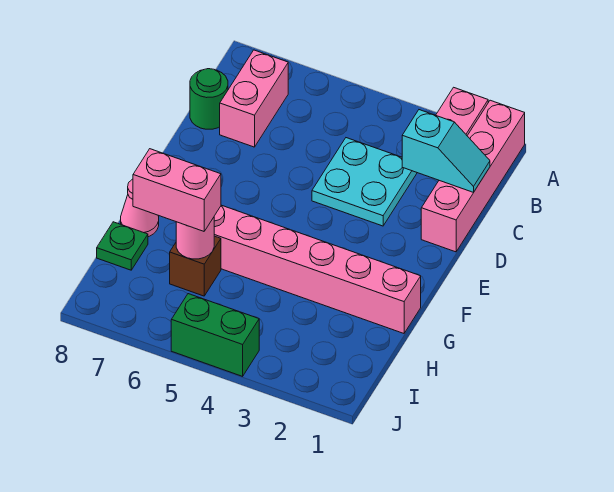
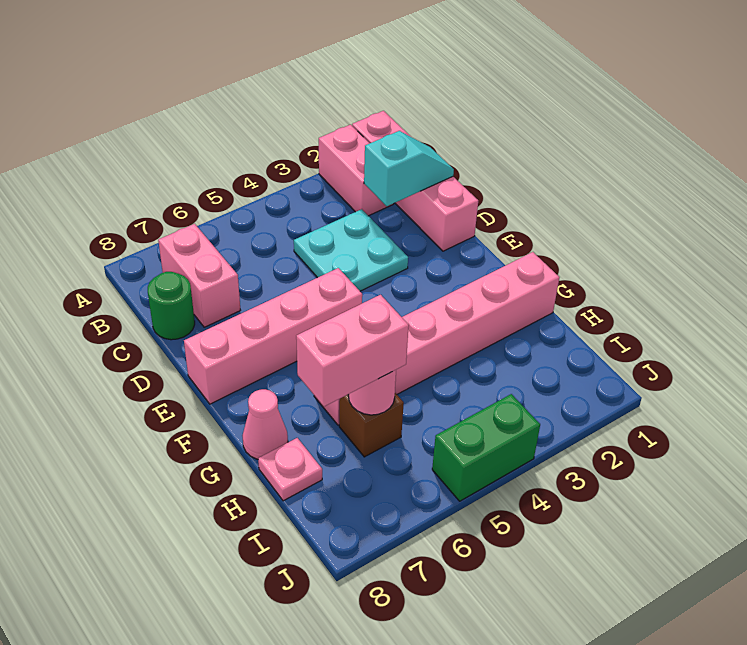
none -> pink brick E5:E8 level 1
green plate H8 level 1 -> pink plate H8 level 1

